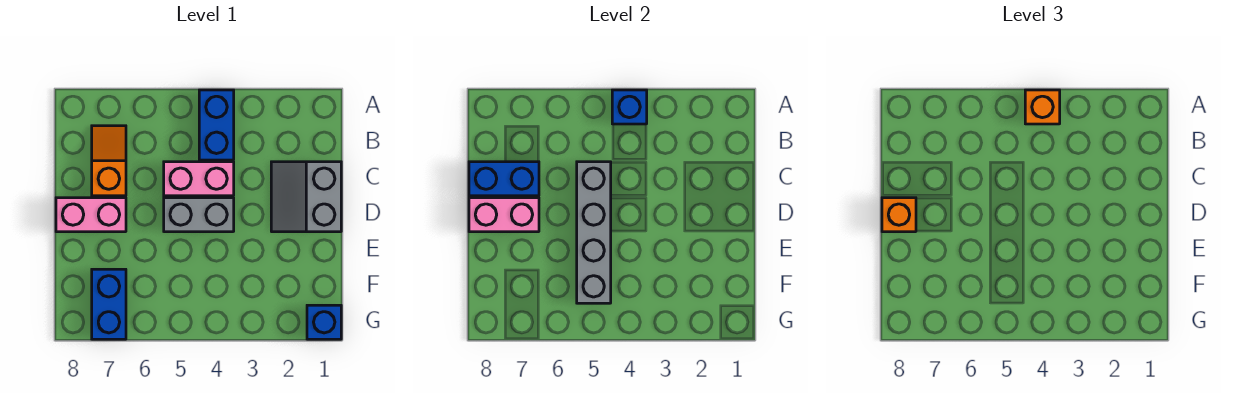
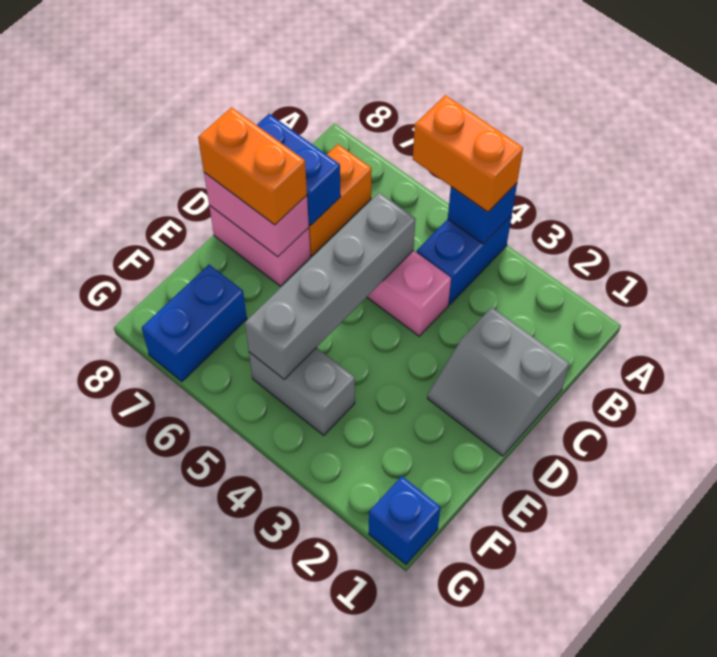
orange brick A4 level 3 -> orange brick A4:A5 level 3
orange slope B7:C7 level 1 top C -> orange brick B7:C7 level 1
grey slope C1:D2 level 1 top 1 -> grey slope C1:D2 level 1 top C
grey brick D4:D5 level 1 -> grey brick F4:F5 level 1
orange brick D8 level 3 -> orange brick D7:D8 level 3

